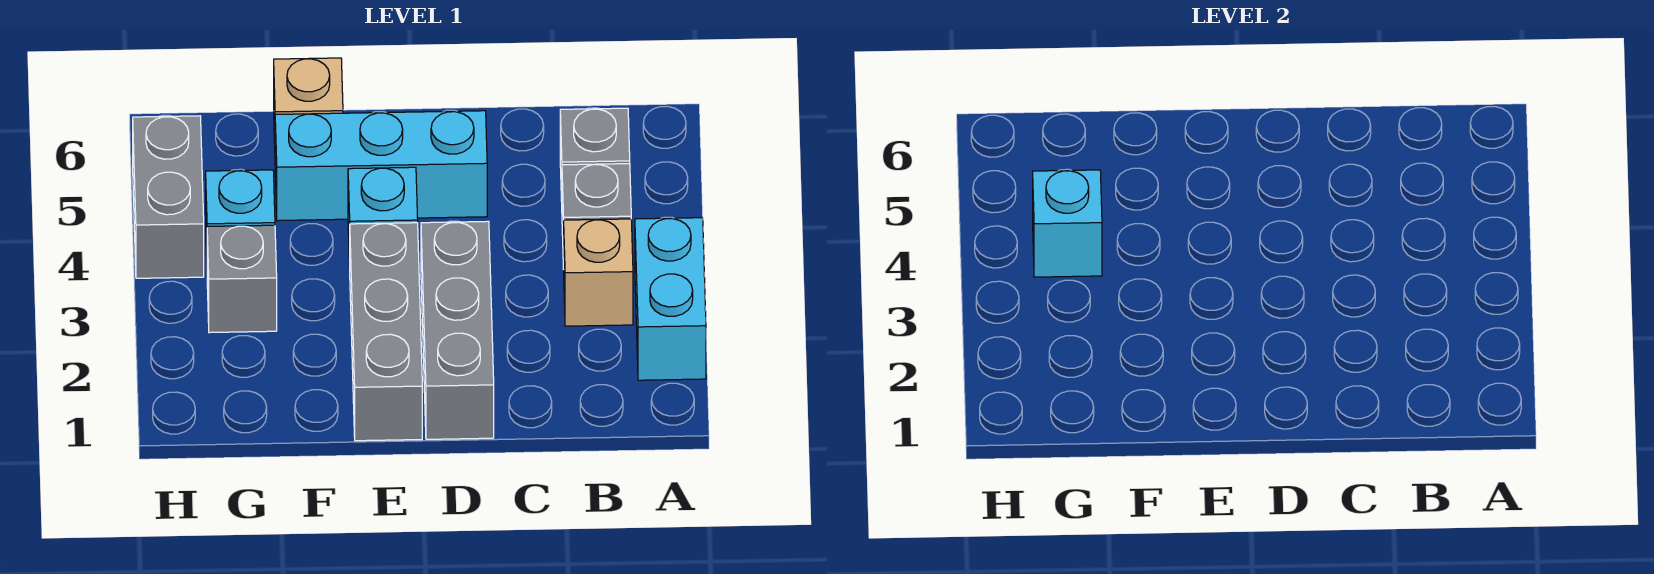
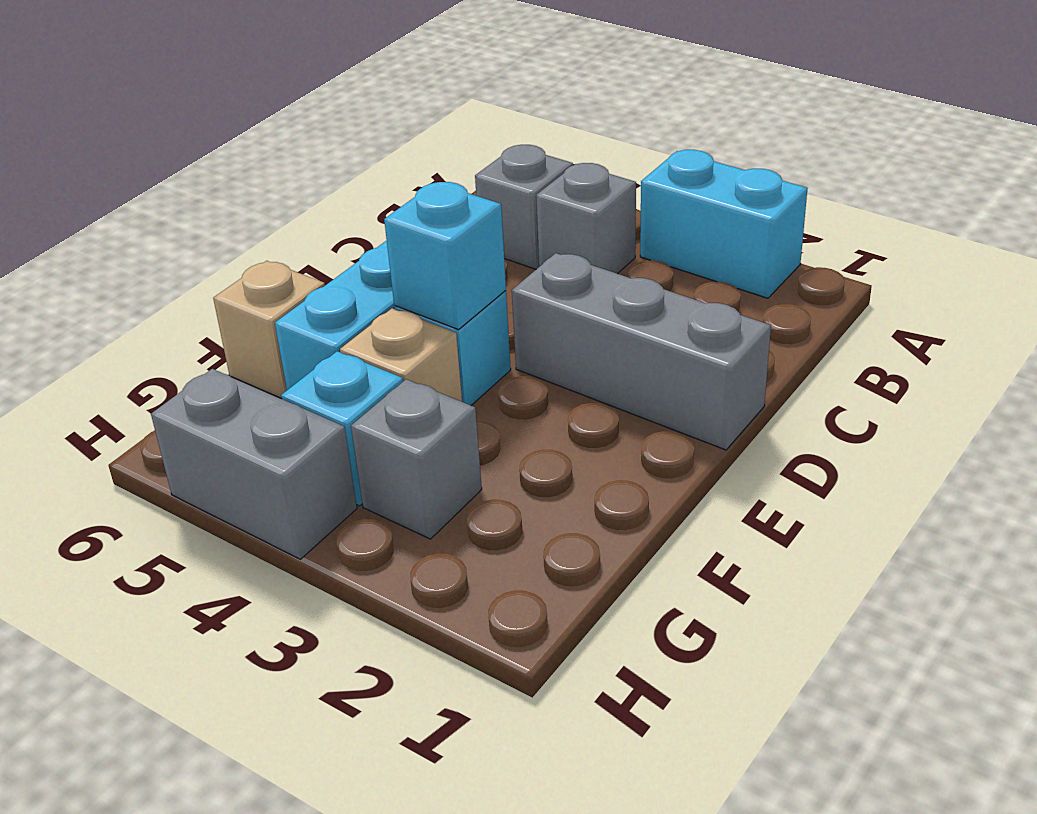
tan brick B3 level 1 -> tan brick F4 level 1
grey brick E1:E3 level 1 -> none
cyan brick G4 level 2 -> cyan brick E4 level 2

